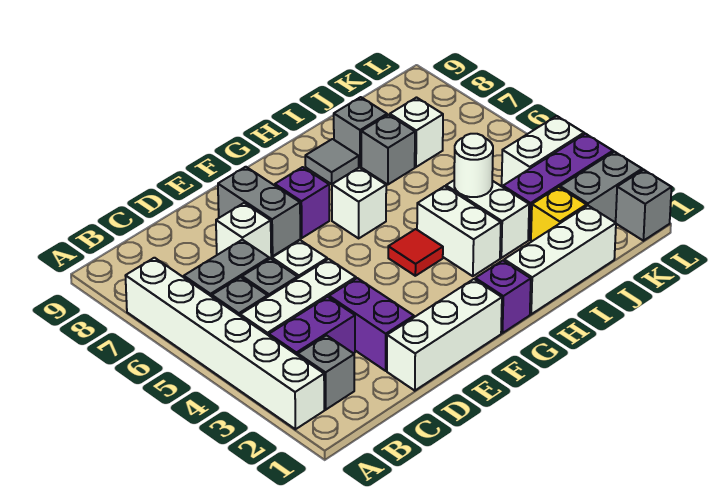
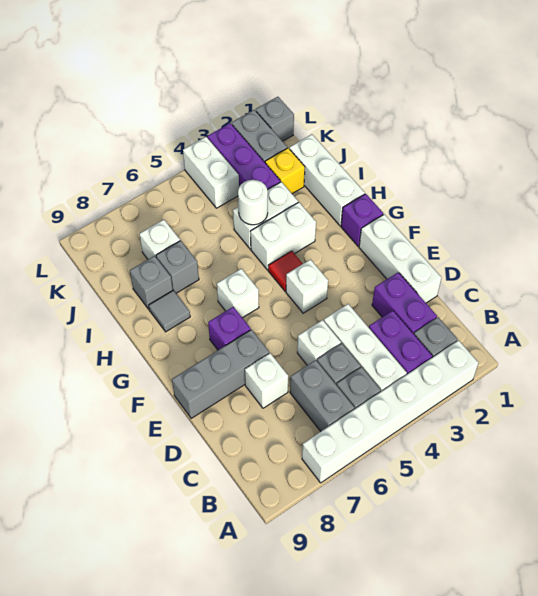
purple brick D2:D3 level 1 -> purple brick C2:D2 level 1
grey brick E7:E8 level 1 -> grey brick E7:E9 level 1
none -> white brick F4 level 1

